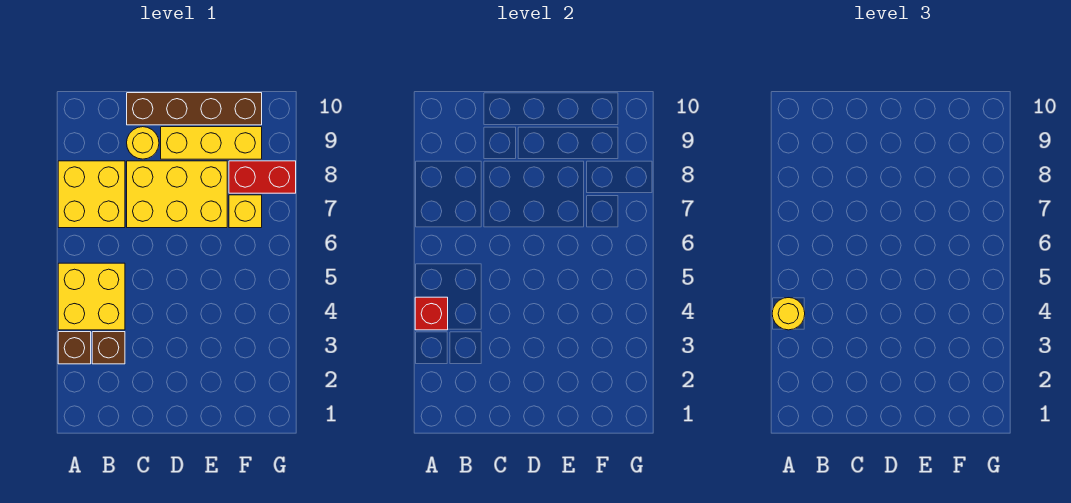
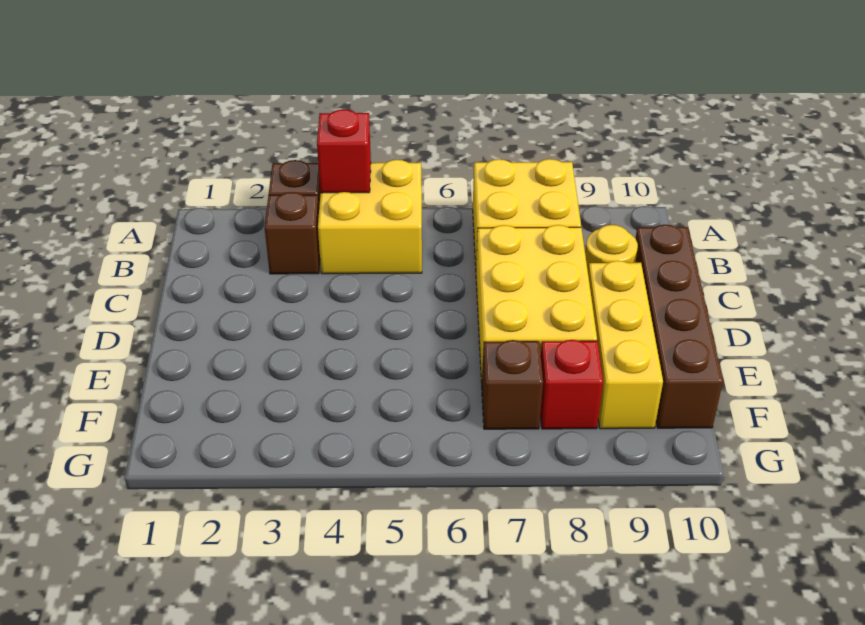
yellow round brick A4 level 3 -> none
yellow brick F7 level 1 -> brown brick F7 level 1
red brick F8:G8 level 1 -> red brick F8 level 1

